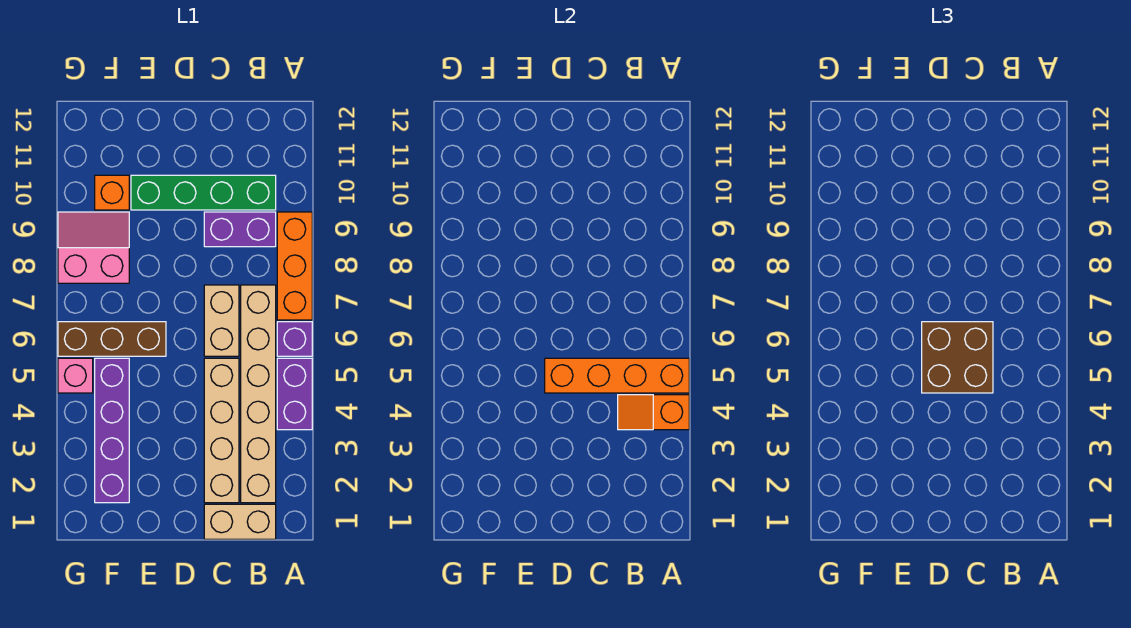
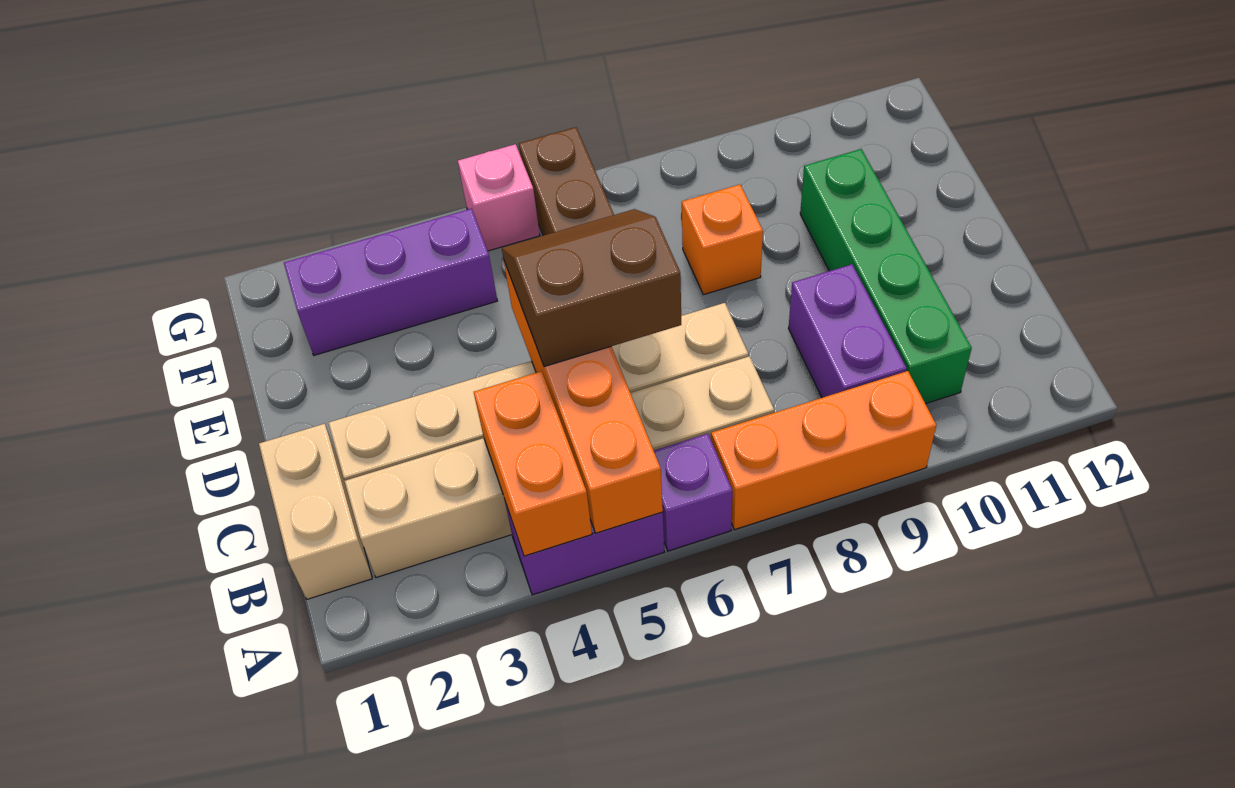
orange slope A4:B4 level 2 top A -> orange brick A4:B4 level 2
brown brick C5:D6 level 3 -> brown slope C5:D6 level 3 top C
purple brick F2:F5 level 1 -> purple brick F2:F4 level 1
pink slope F8:G9 level 1 top 8 -> none
orange brick F10 level 1 -> orange brick E8 level 1

